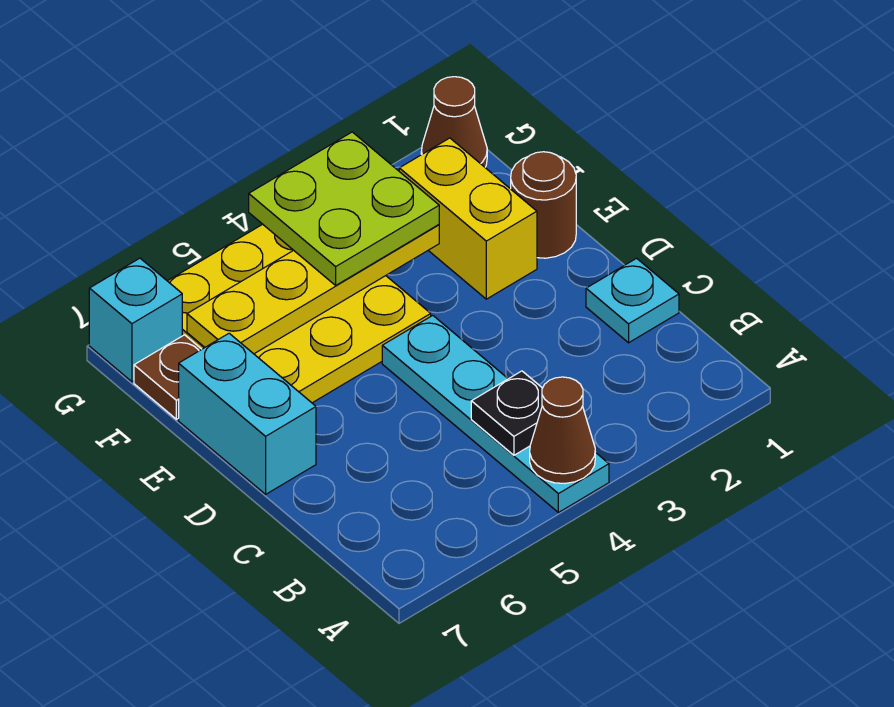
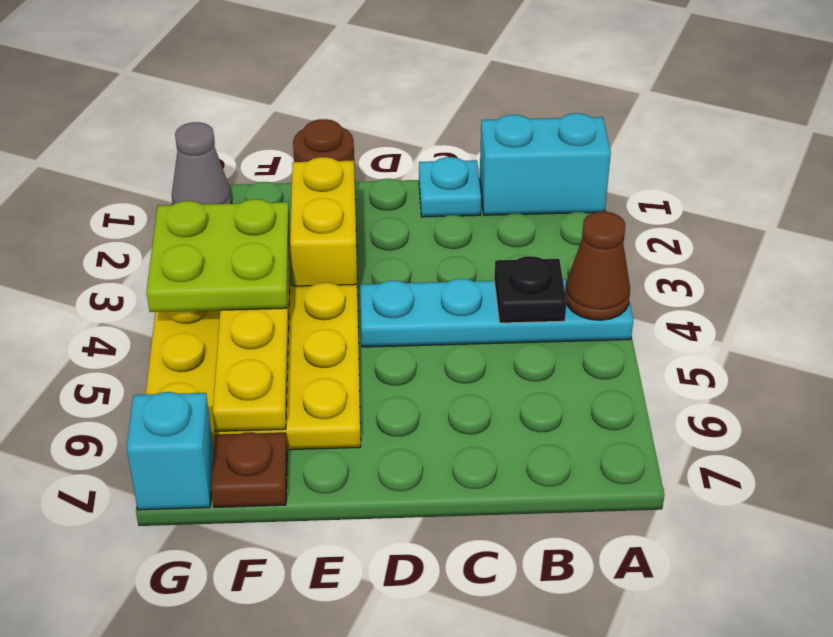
cyan brick D7:E7 level 1 -> cyan brick A1:B1 level 1
yellow brick E2:F2 level 1 -> yellow brick E2:E3 level 1
brown cone G1 level 1 -> grey cone G1 level 1

